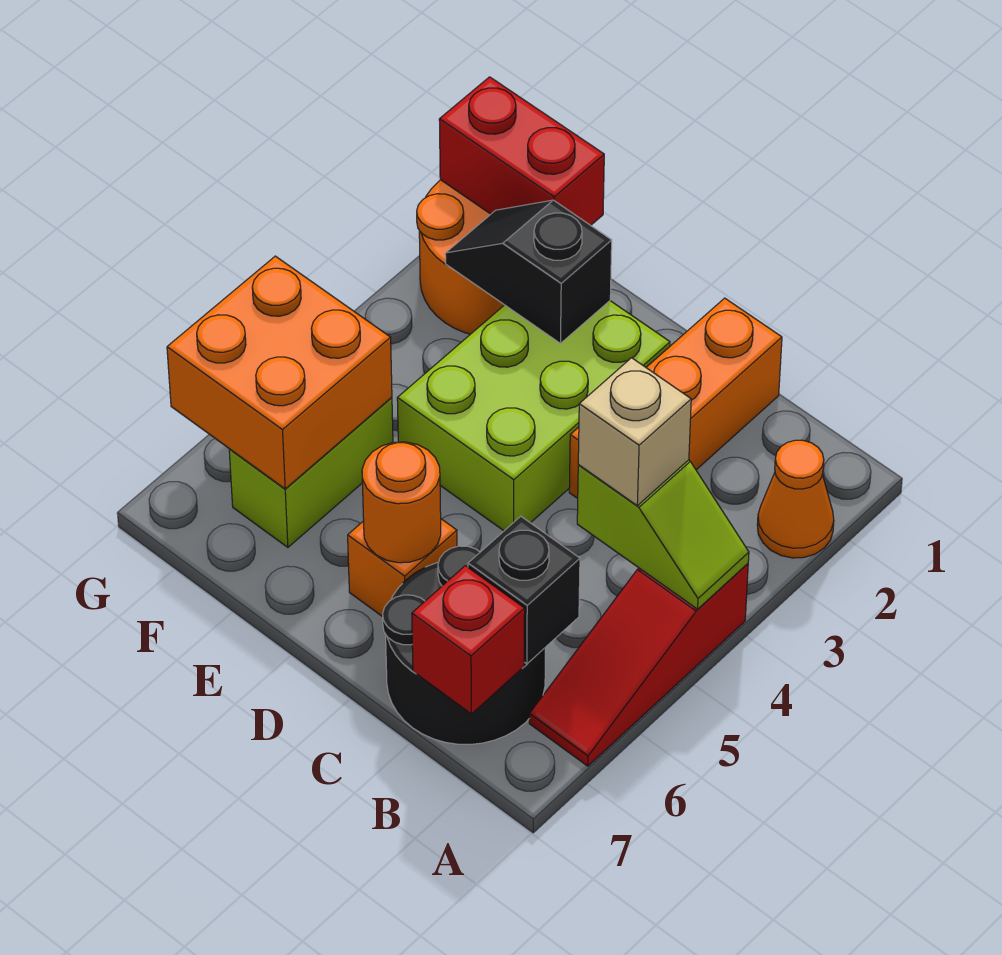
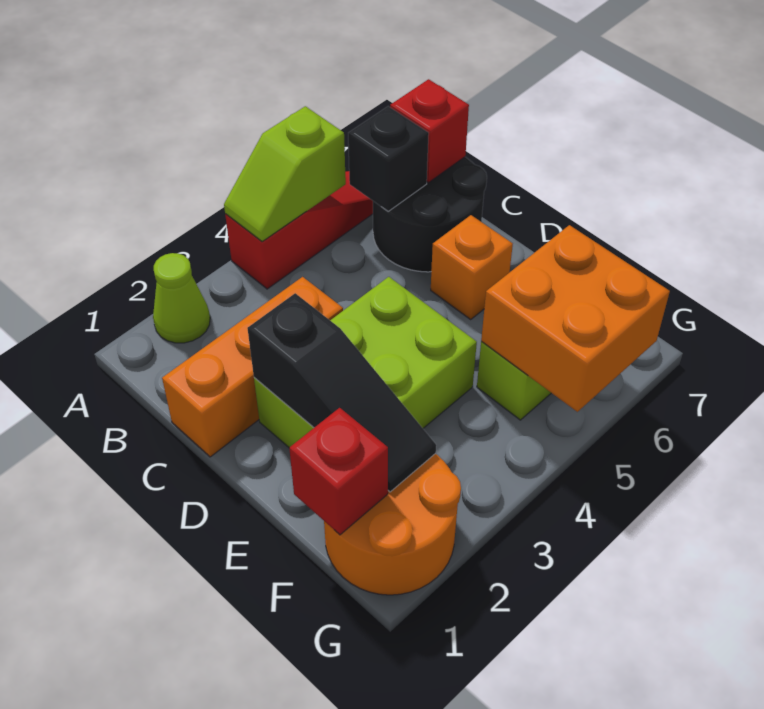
orange cone A2 level 1 -> lime cone A2 level 1
lime slope A4:B4 level 2 top B -> lime slope A4:A5 level 2 top 5
tan brick B4 level 3 -> none
orange round brick D6 level 2 -> none
black slope E2:F2 level 2 top E -> black slope D2:F2 level 2 top D
red brick F1:G1 level 2 -> red brick F1 level 2

